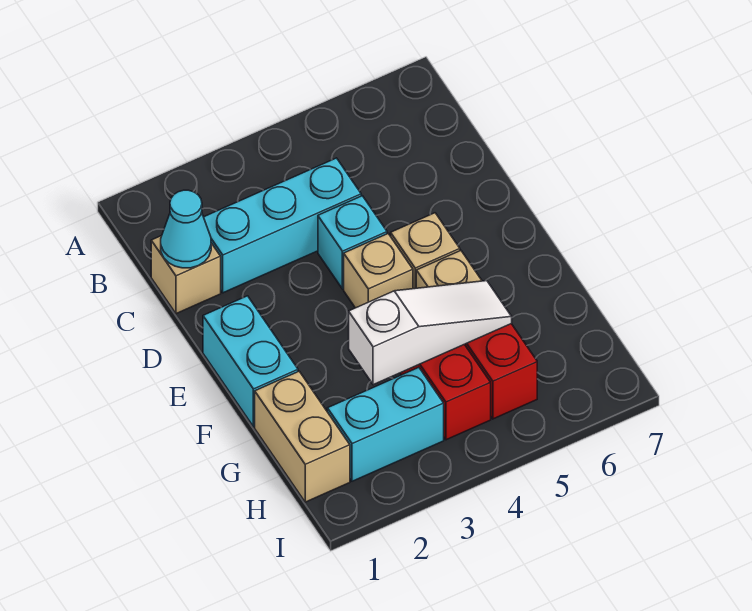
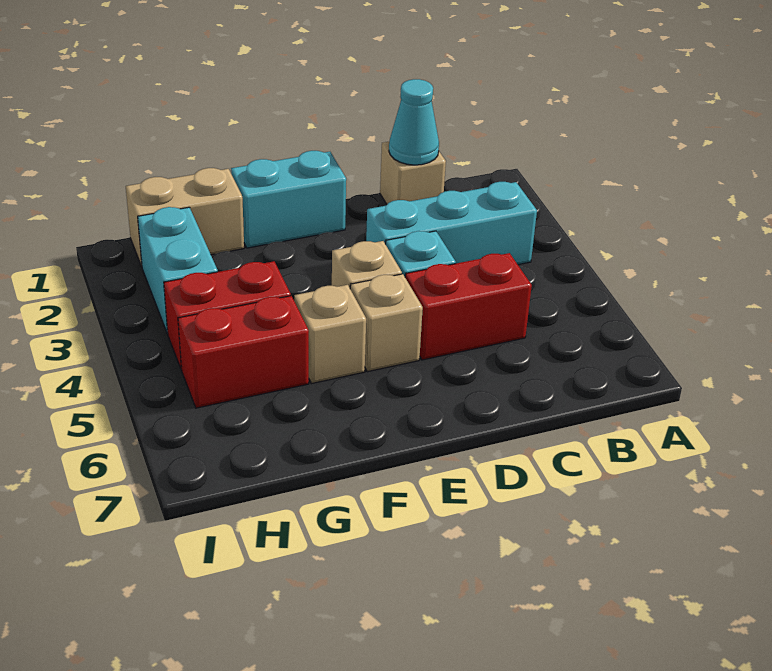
cyan brick C2:C4 level 1 -> cyan brick B3:D3 level 1
none -> red brick C5:D5 level 1
white slope G3:G5 level 2 top 3 -> none

